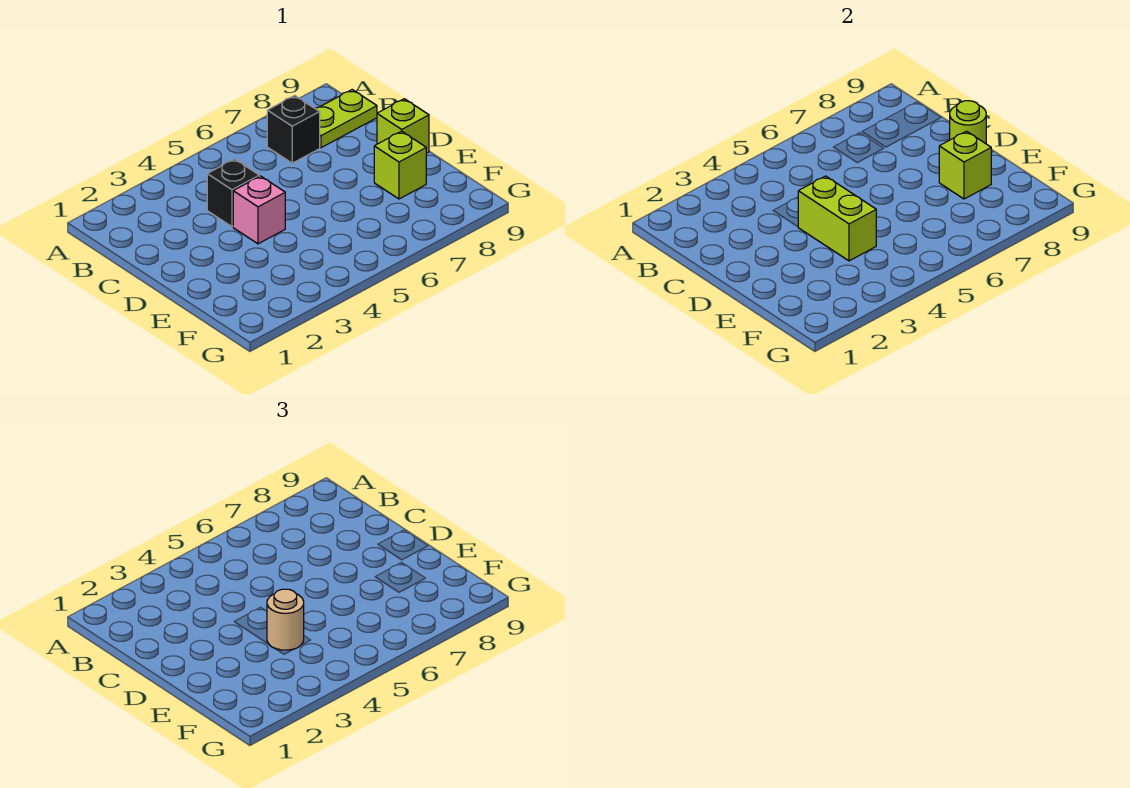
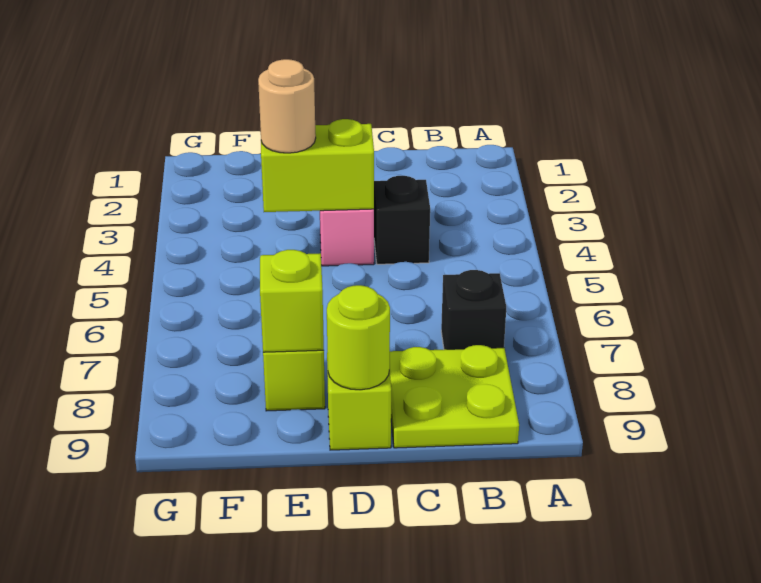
lime plate B8:B9 level 1 -> lime plate B8:C9 level 1

